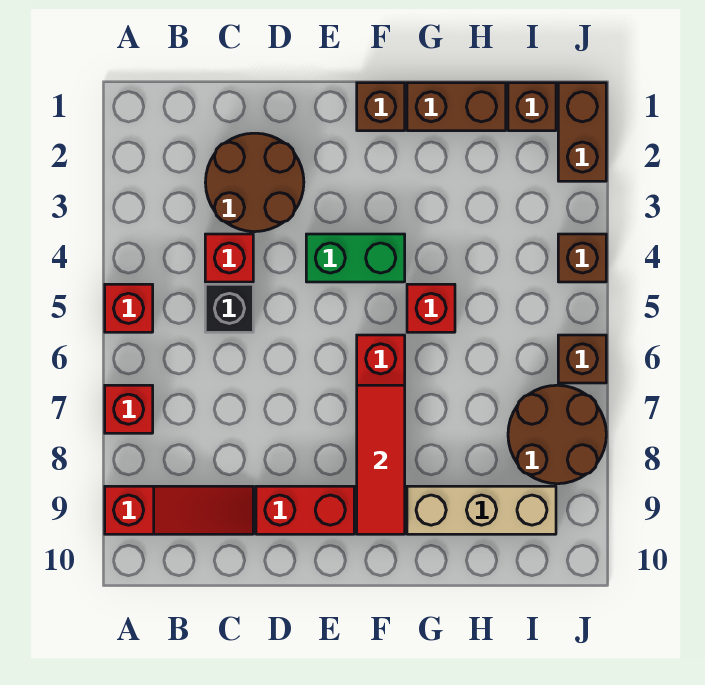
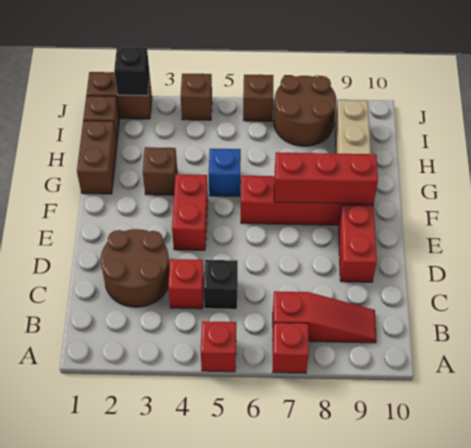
red slope A9:C9 level 1 top A -> red slope B7:B9 level 1 top 7
green brick E4:F4 level 1 -> red brick E4:F4 level 1
brown brick F1 level 1 -> brown brick G3 level 1
red tile F7:F9 level 2 -> red brick F7:F9 level 2
red brick G5 level 1 -> blue brick G5 level 1
none -> black brick J2 level 2

